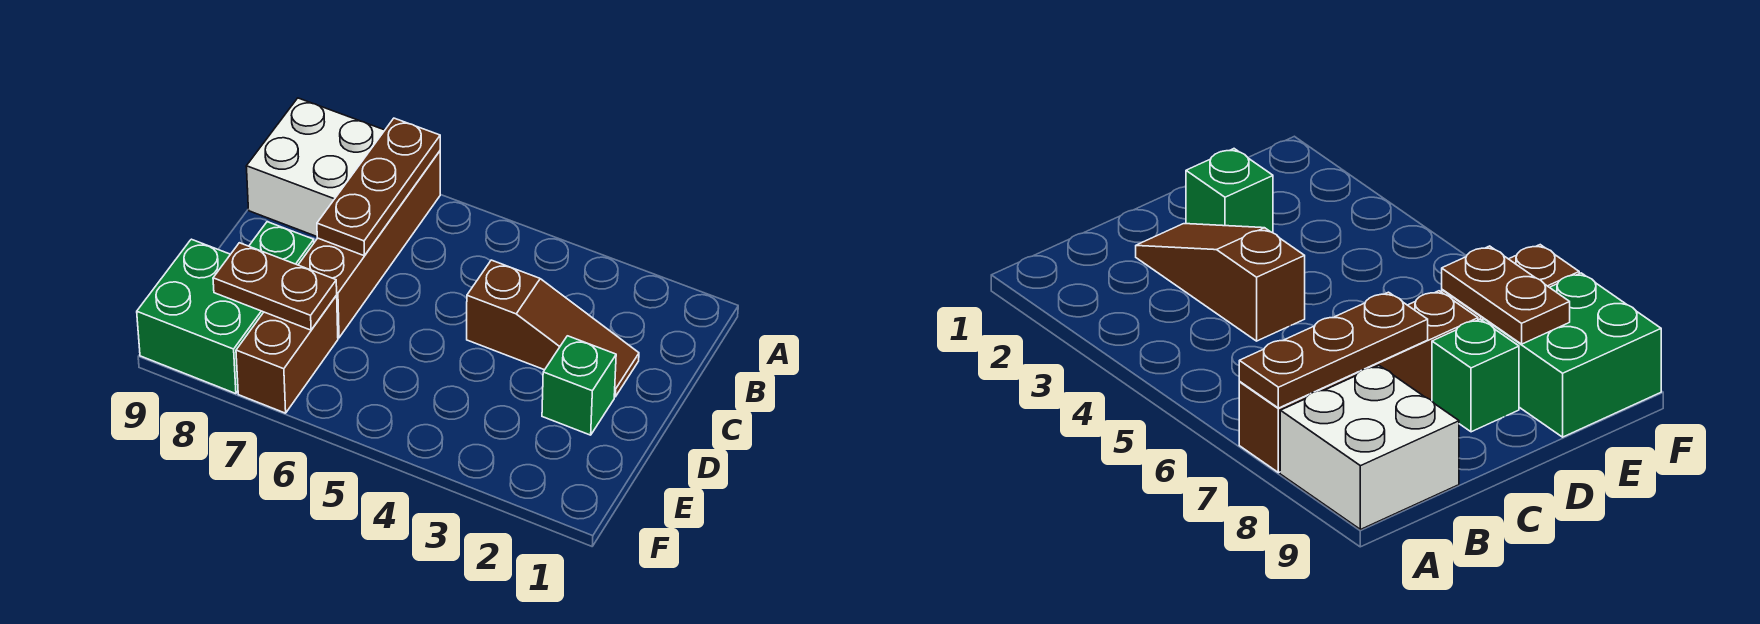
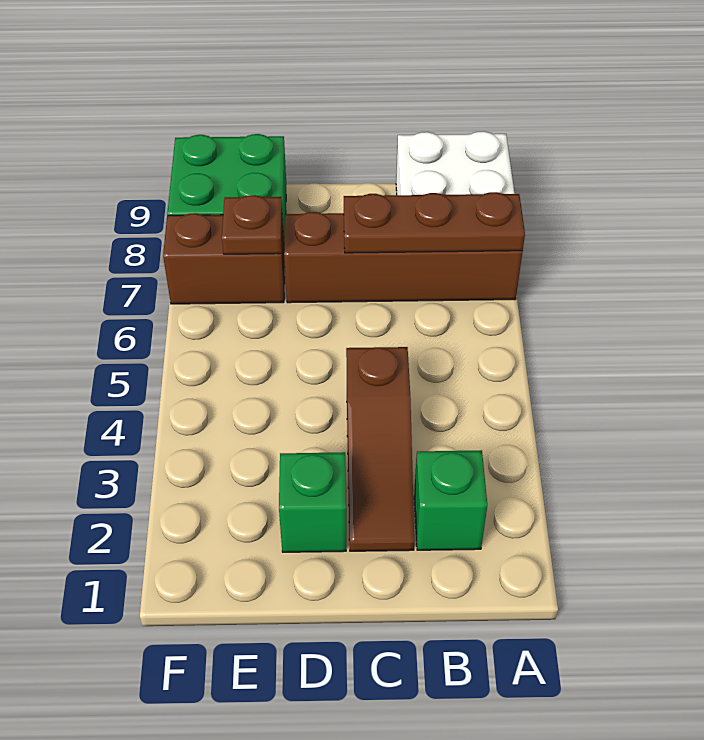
green brick D8 level 1 -> green brick B2 level 1
brown plate E7:E8 level 2 -> brown plate E7 level 2

